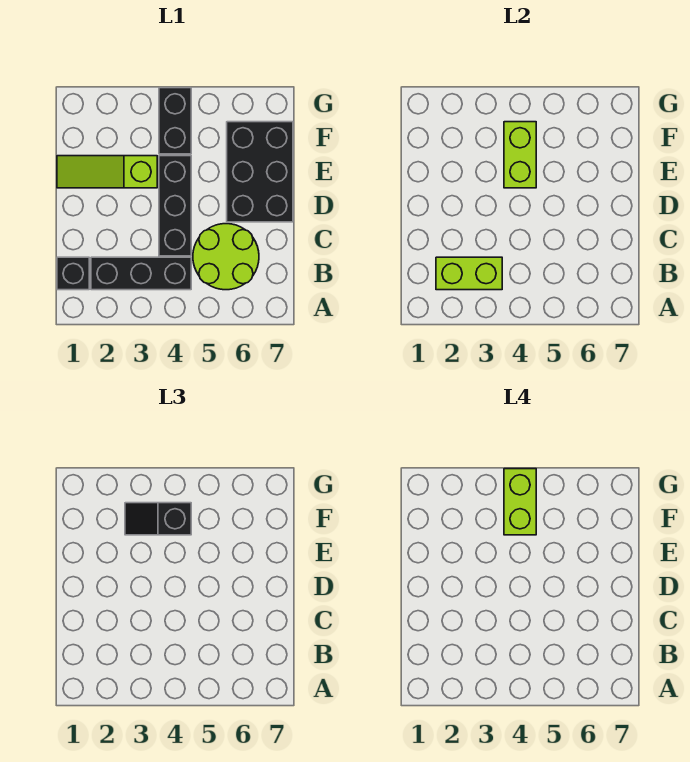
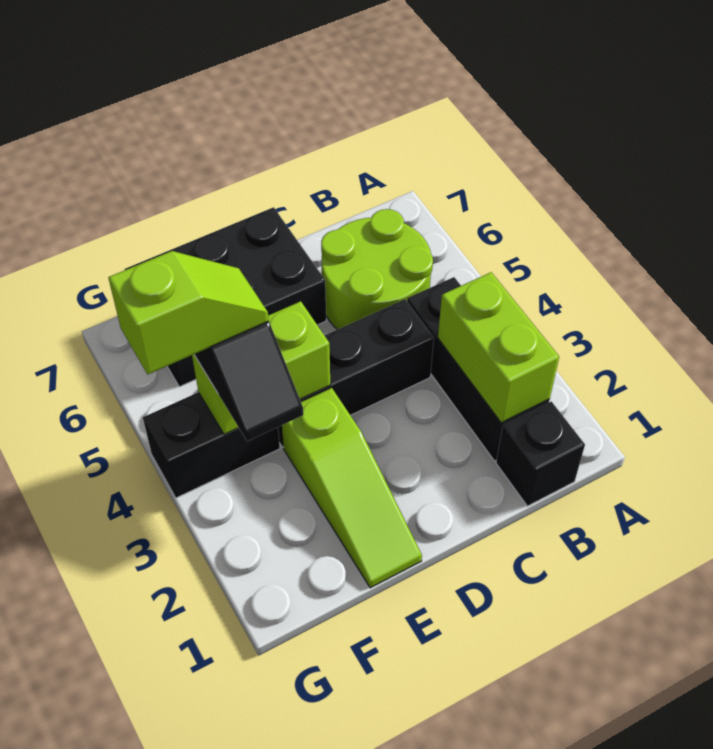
lime brick F4:G4 level 4 -> lime slope F4:G4 level 4 top G

